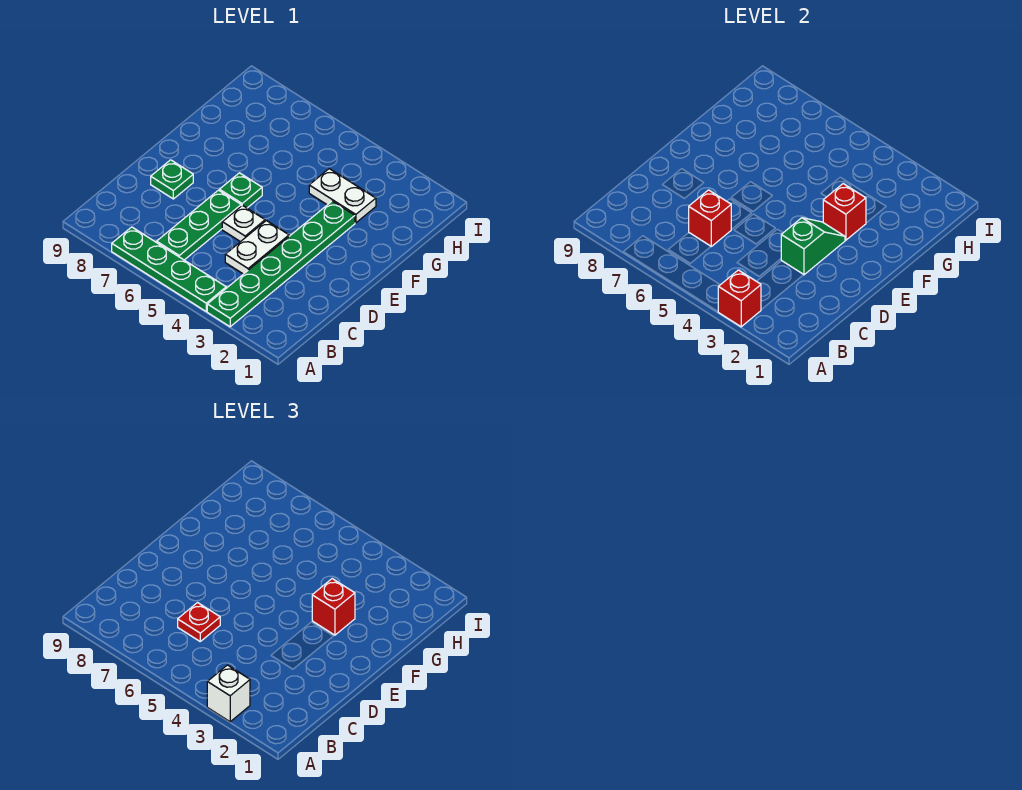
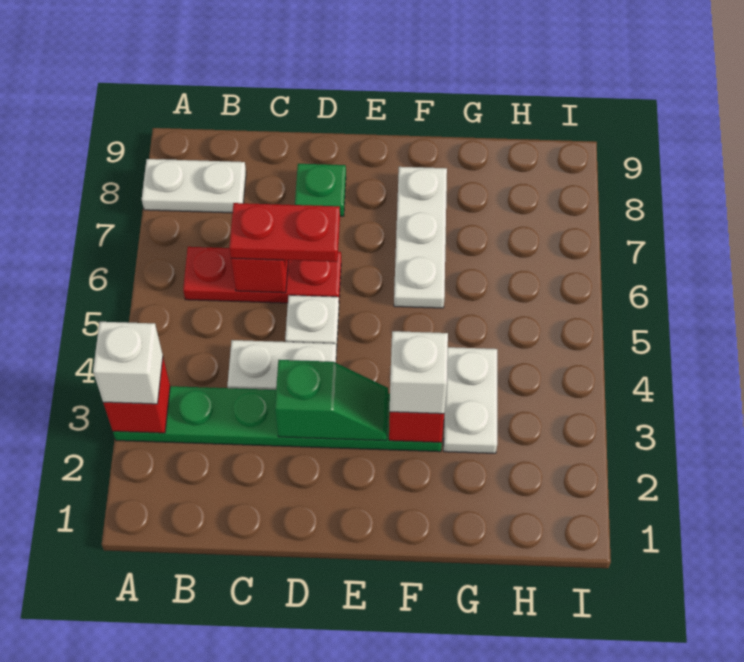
green plate A4:A7 level 1 -> none
none -> white plate A8:B8 level 1
green plate B6:D6 level 1 -> red plate B6:D6 level 1
red plate C6 level 3 -> red plate C6:D6 level 3
green plate E6 level 1 -> none
red brick F3 level 3 -> white brick F3 level 3
none -> white plate F6:F8 level 1

